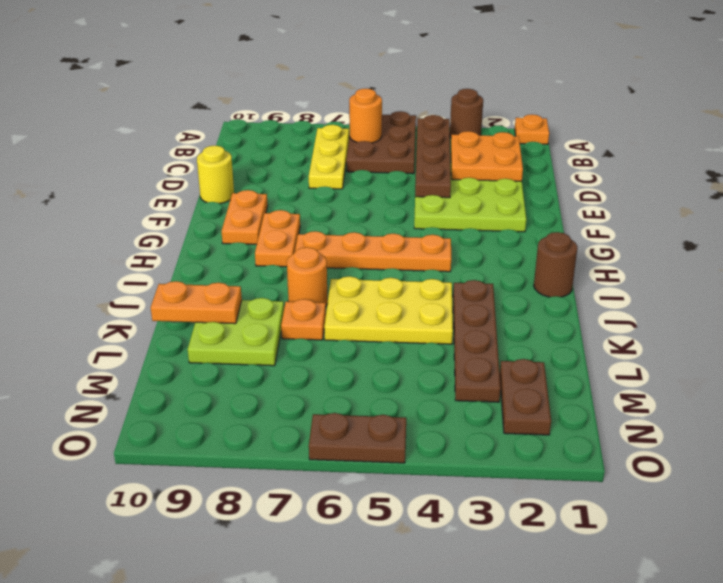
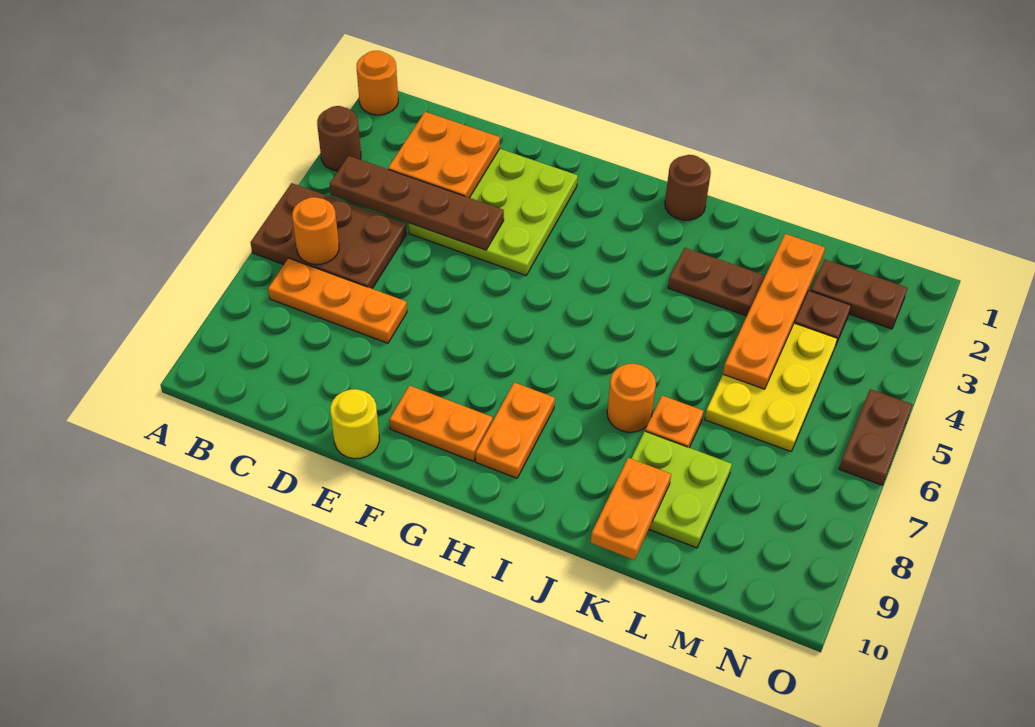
orange plate A1 level 1 -> orange round brick A1 level 1
yellow plate B7:D7 level 1 -> orange plate B7:D7 level 1
orange plate G8:H8 level 1 -> orange plate H8:H9 level 1
orange plate H4:H7 level 1 -> orange plate L2:L5 level 2
yellow plate J4:K6 level 1 -> yellow plate L4:M6 level 1

